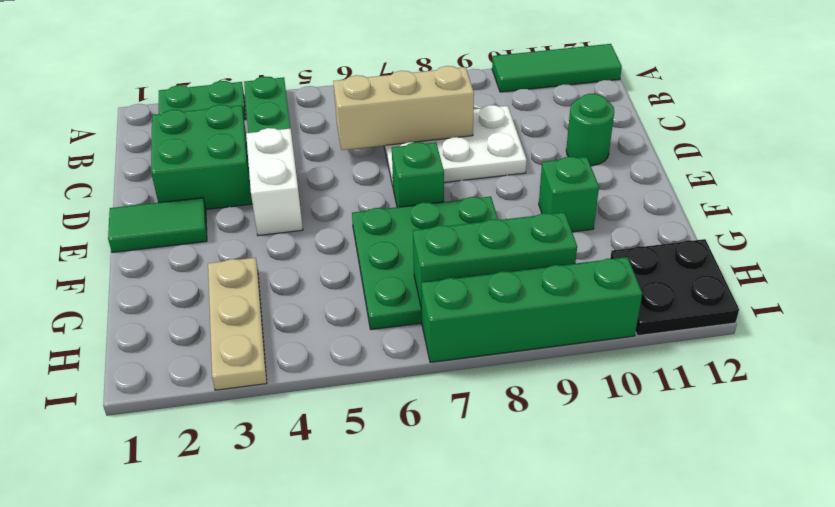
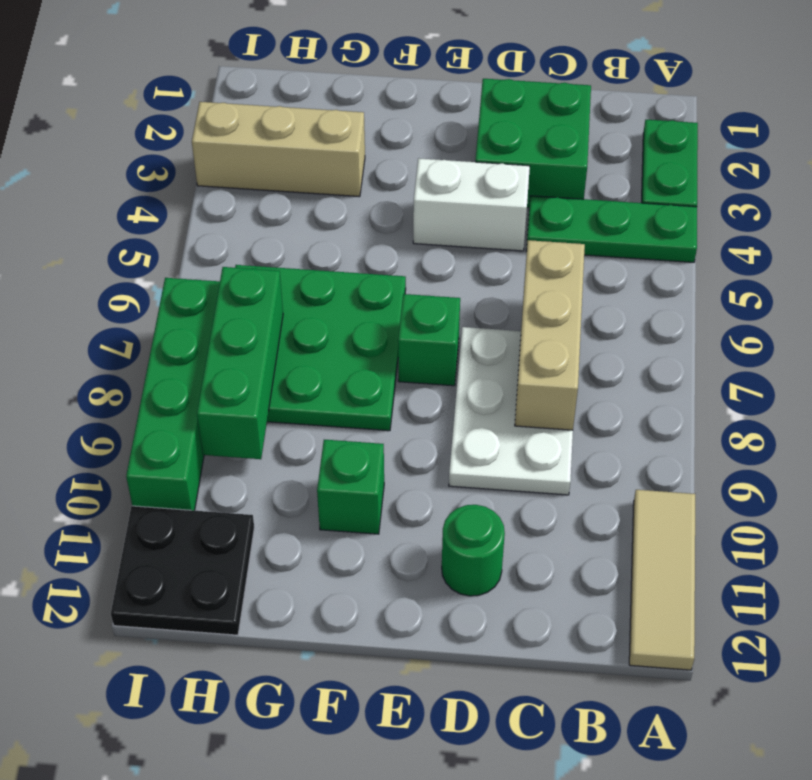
green tile A10:A12 level 1 -> tan tile A10:A12 level 1
green tile E1:E2 level 1 -> none
tan plate G3:I3 level 1 -> tan brick G3:I3 level 1

